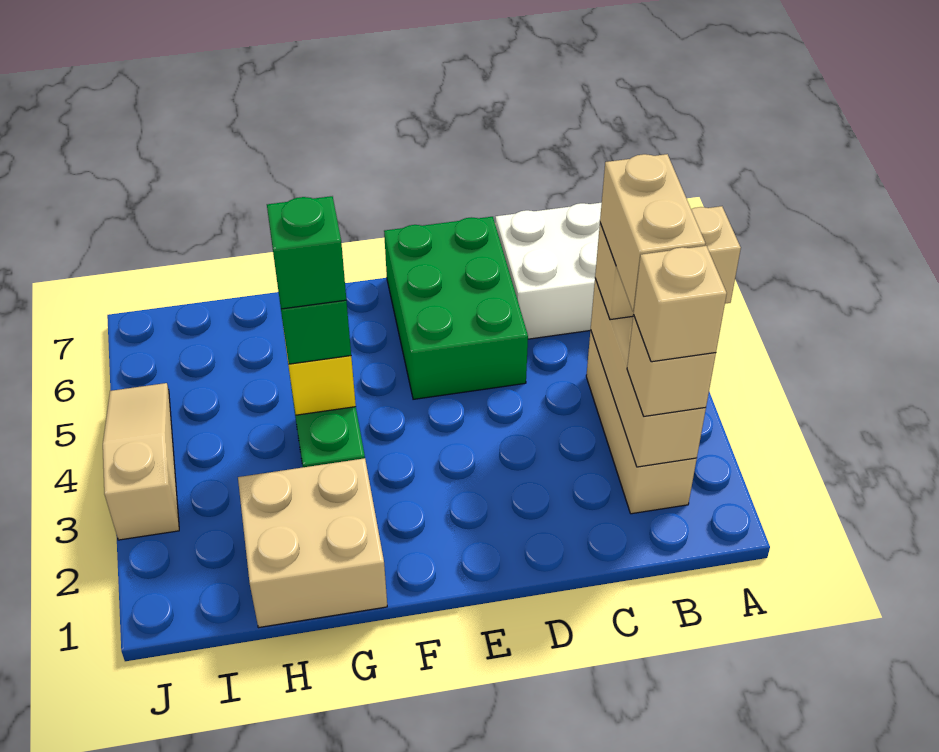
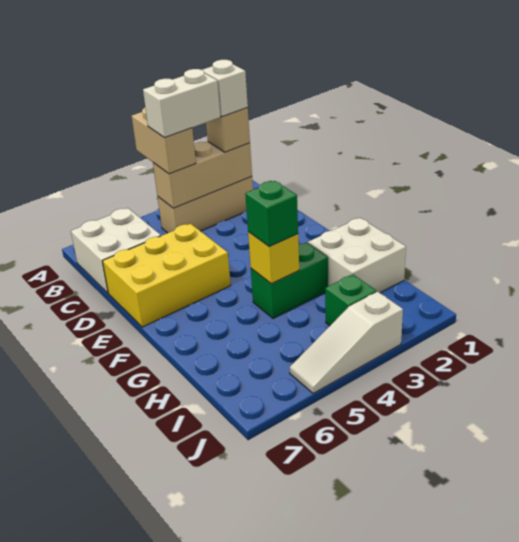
tan brick B2 level 4 -> white brick B2 level 4
tan brick B3:B4 level 4 -> white brick B3:B4 level 4
green brick D5:E7 level 1 -> yellow brick D5:E7 level 1
tan brick G1:H2 level 1 -> white brick G1:H2 level 1
green brick G4 level 4 -> green brick I3 level 1
tan slope J3:J5 level 1 top 3 -> white slope J3:J5 level 1 top 3

